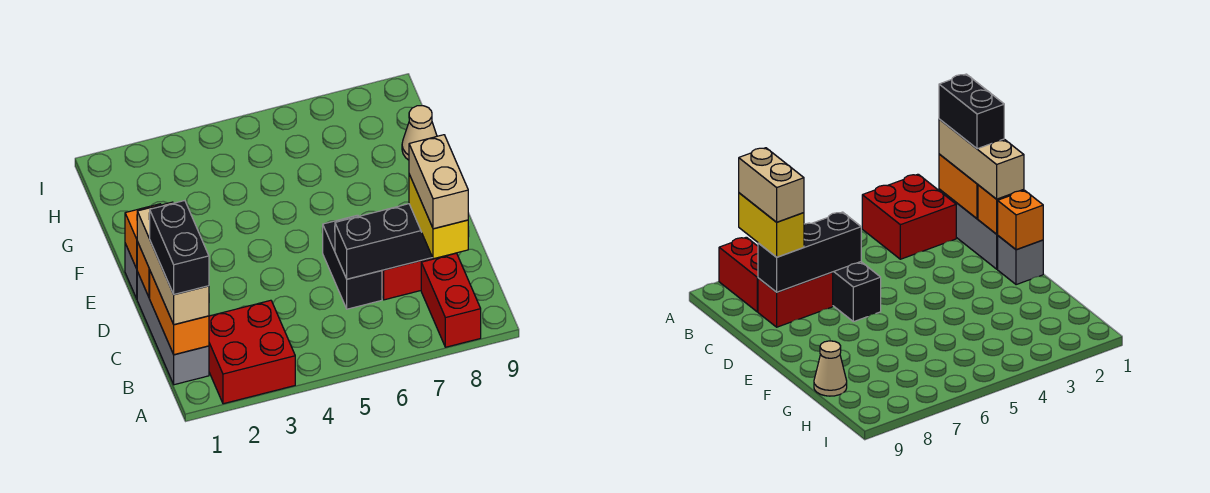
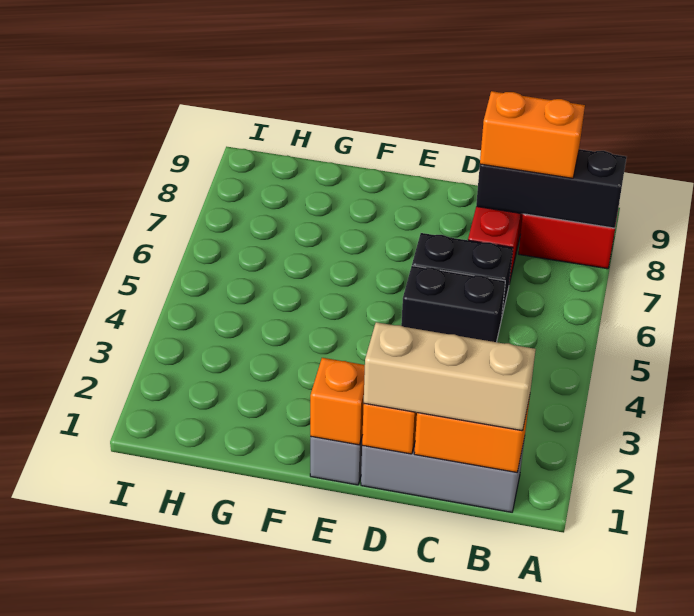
red brick A2:B3 level 1 -> none
black brick B1:C1 level 4 -> black brick C5:D5 level 1
yellow brick B8:C8 level 3 -> orange brick B8:C8 level 3
tan brick B8:C8 level 4 -> none
black brick C6:C8 level 2 -> black brick A8:C8 level 2
tan cone G9 level 1 -> none

